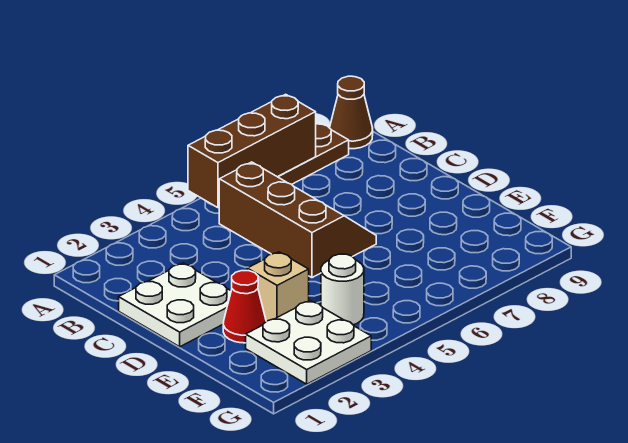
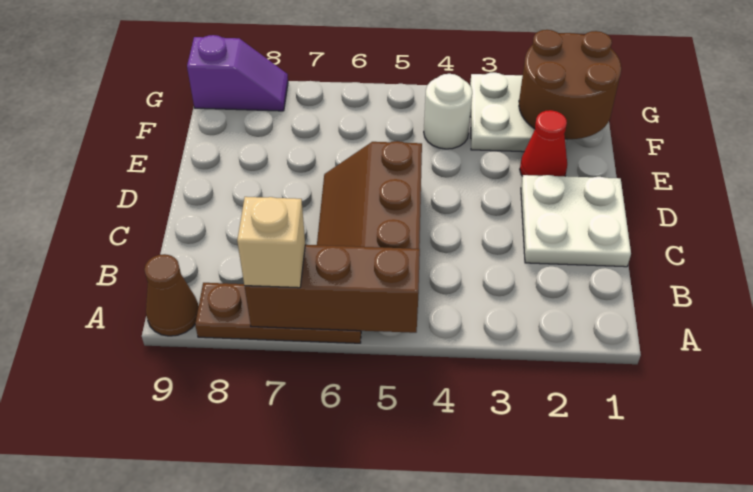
tan brick E3 level 1 -> tan brick A7 level 3
none -> brown round brick F1:G2 level 2
none -> purple slope G8:G9 level 1 top 9

